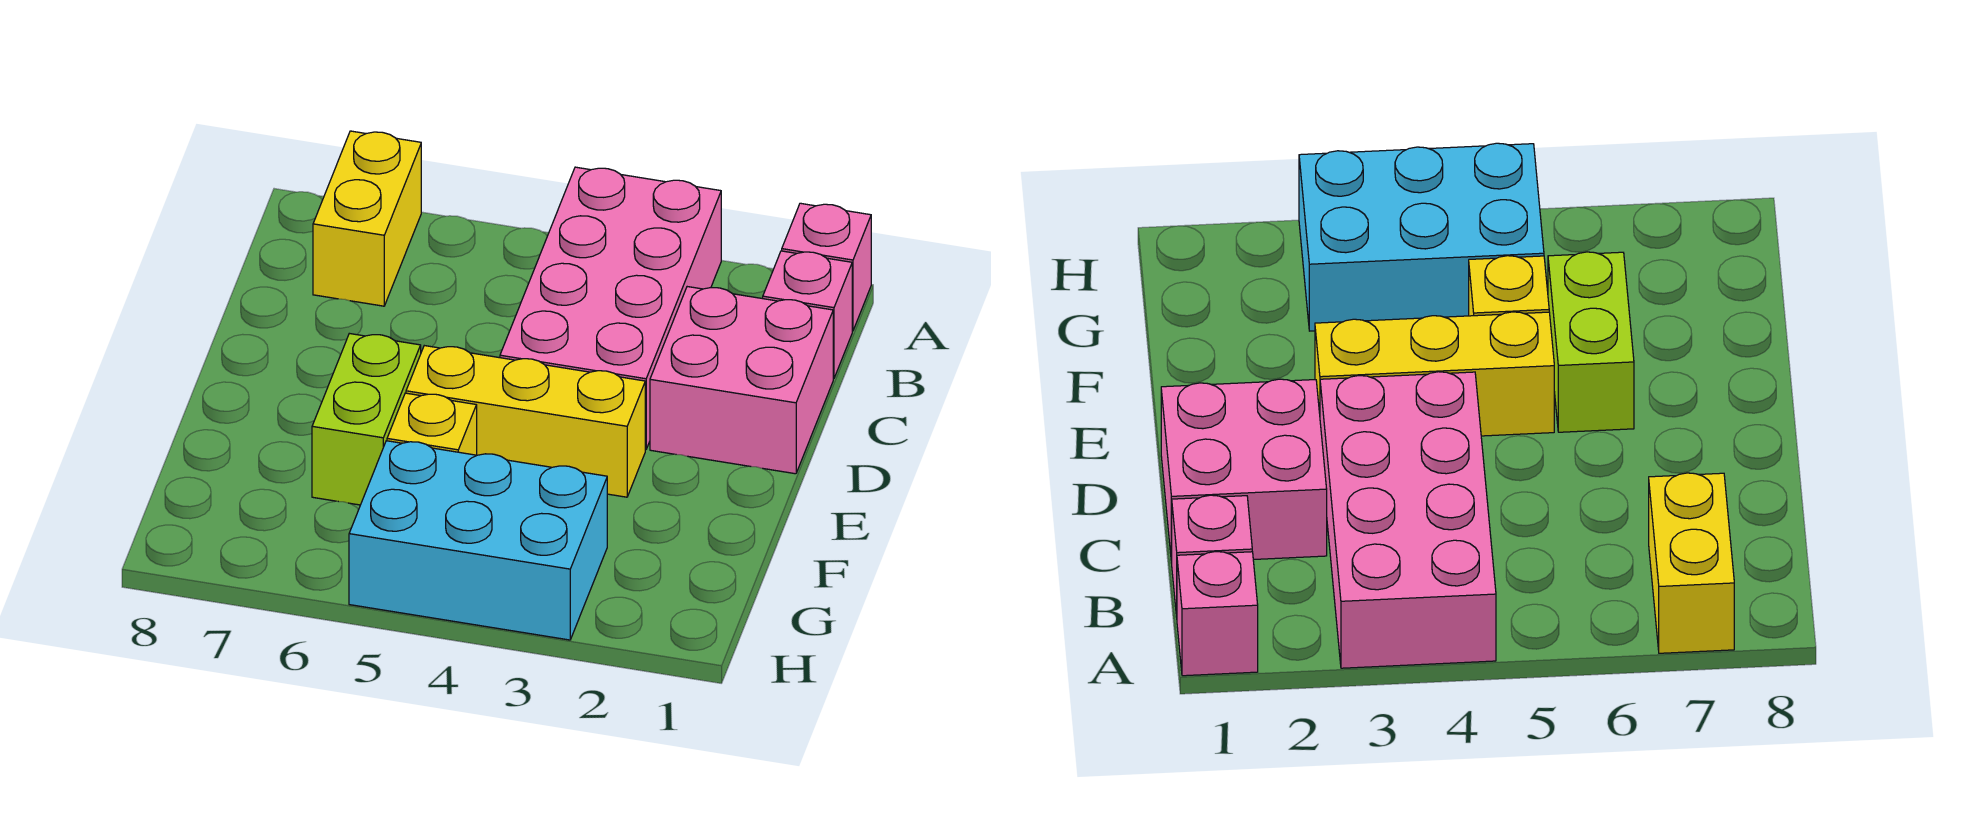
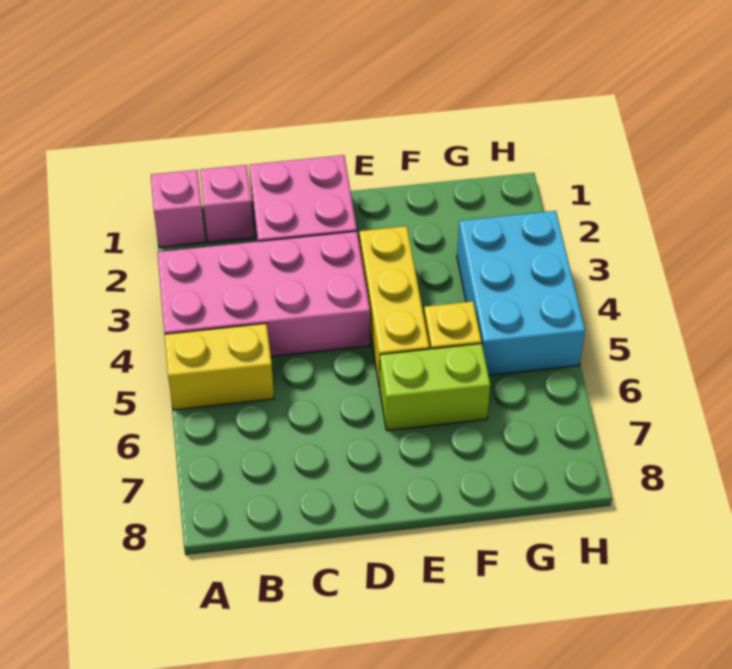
yellow brick A7:B7 level 1 -> yellow brick A5:B5 level 1

